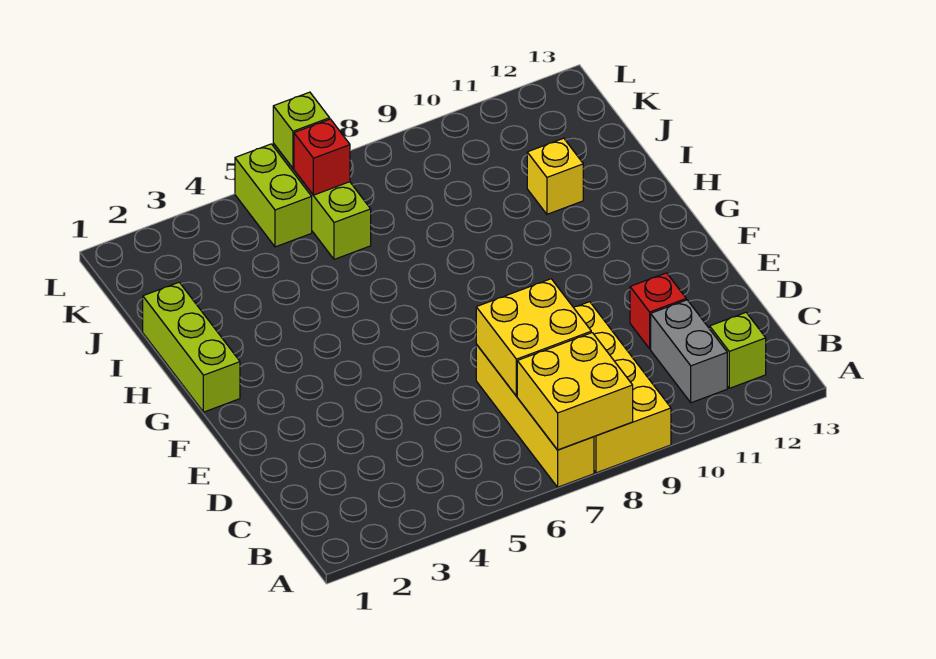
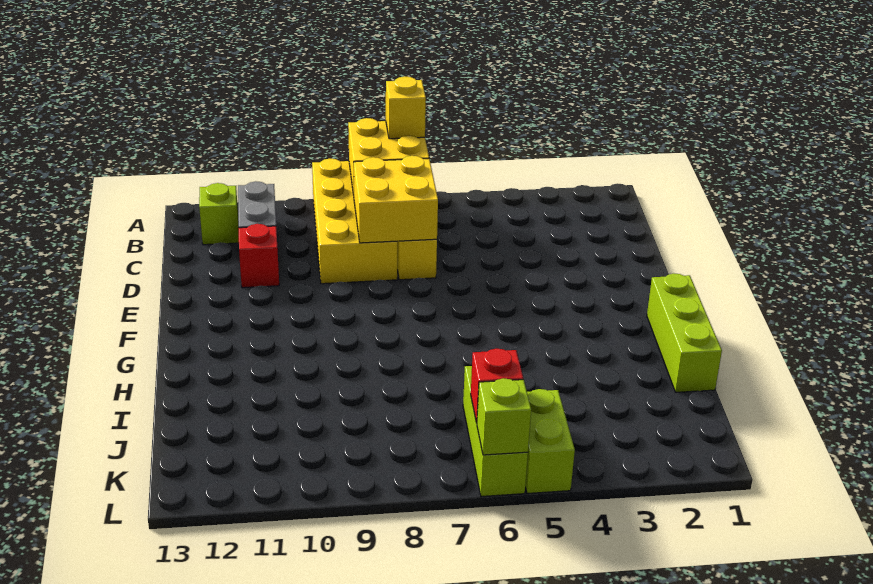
yellow brick I11 level 1 -> yellow brick A7 level 3

